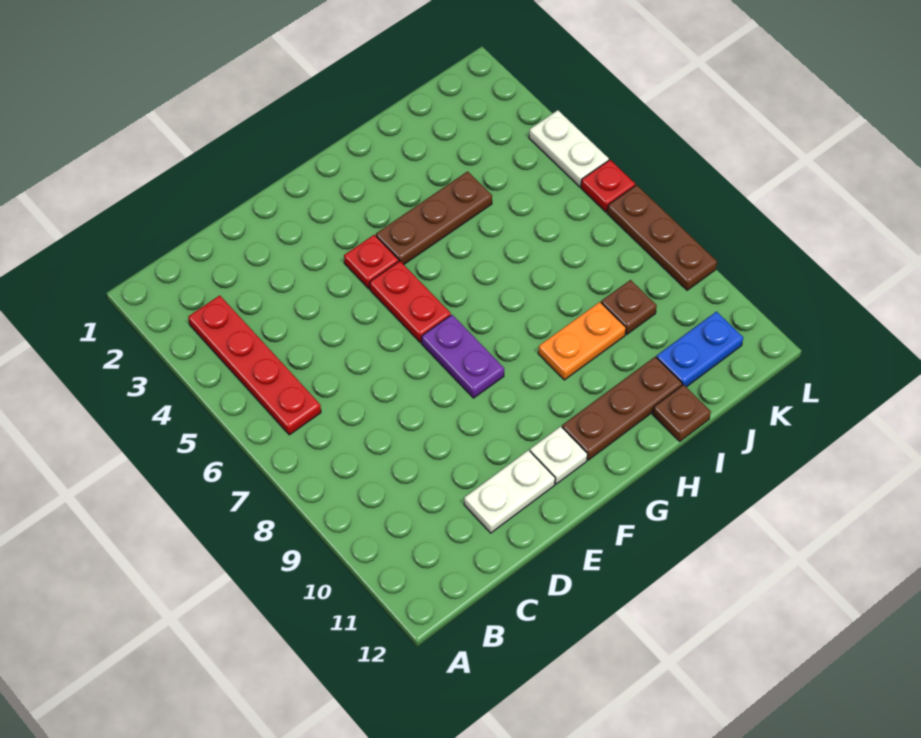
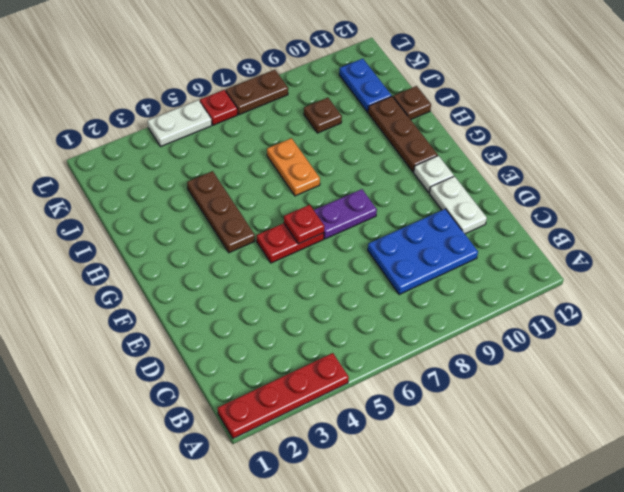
red plate B3:B6 level 1 -> red plate A1:A4 level 1
none -> blue plate C8:D10 level 1
red plate F4 level 1 -> red plate F6 level 2
orange plate H9:I9 level 1 -> orange plate H7:I7 level 1
brown plate L7:L9 level 1 -> brown plate L7:L8 level 1

